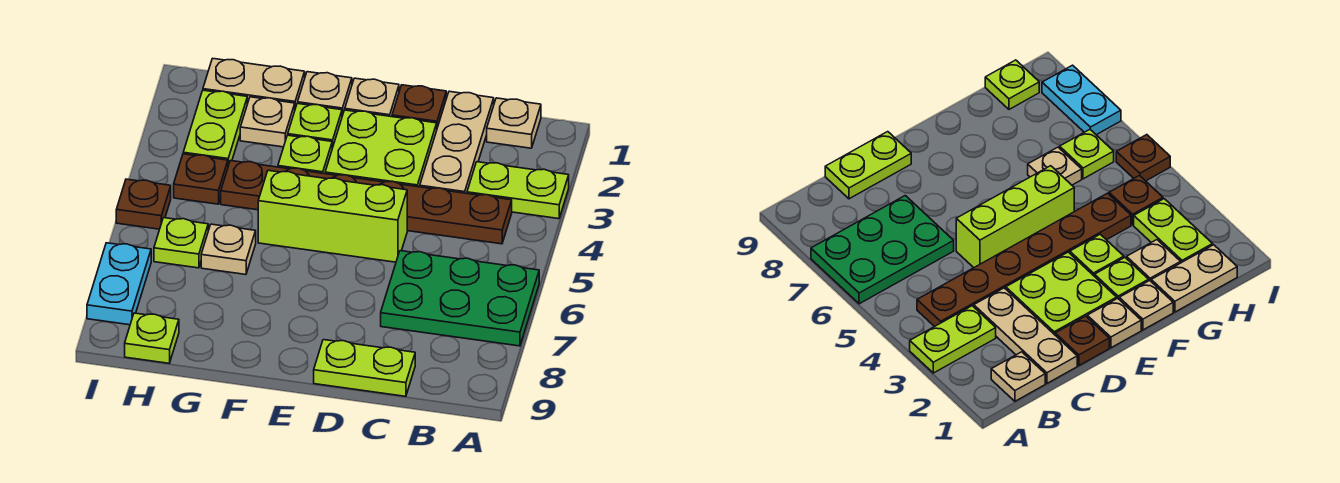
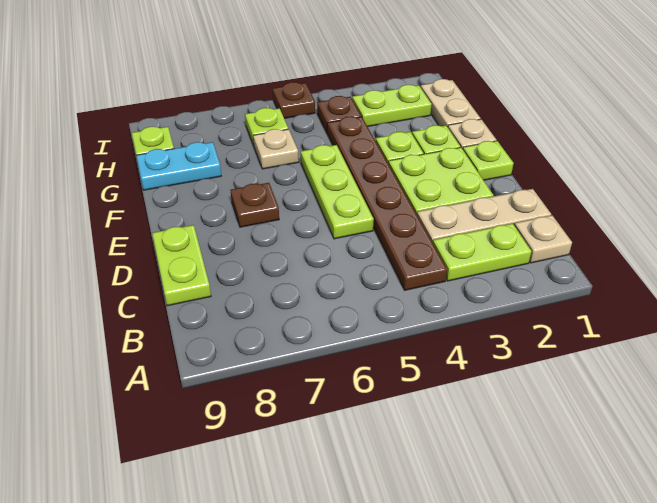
lime plate A3:B3 level 1 -> lime plate B2:B3 level 1
green plate A6:C7 level 1 -> none
brown plate D1 level 1 -> brown plate E7 level 1
lime brick D5:F5 level 1 -> lime plate D5:F5 level 1
tan plate E1 level 1 -> lime plate E1 level 1
tan plate G2 level 1 -> none
cyan plate I7:I8 level 1 -> cyan plate G8:G9 level 1

